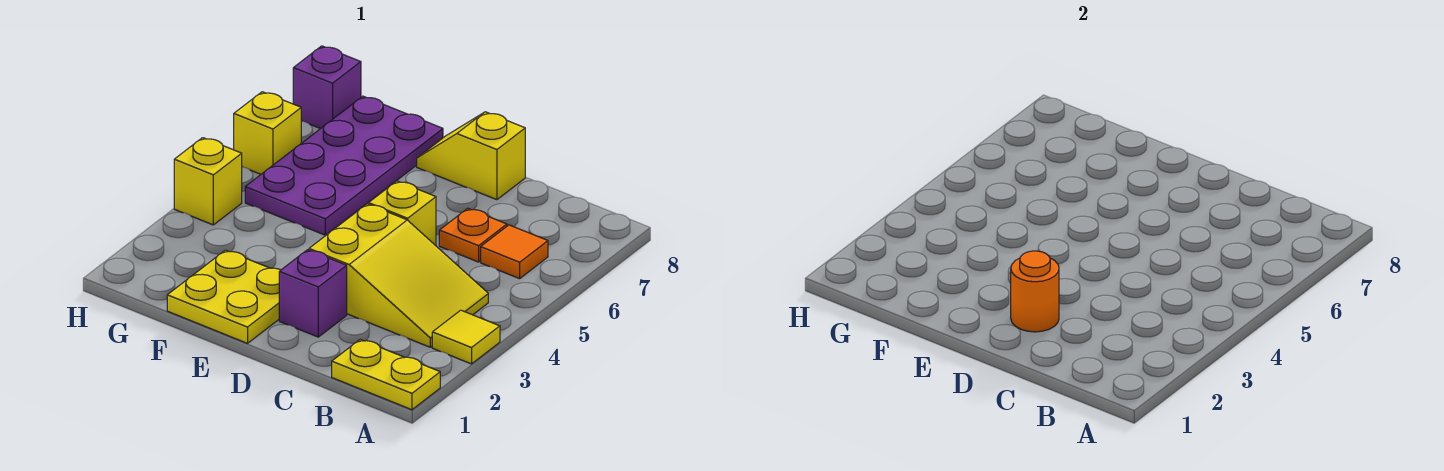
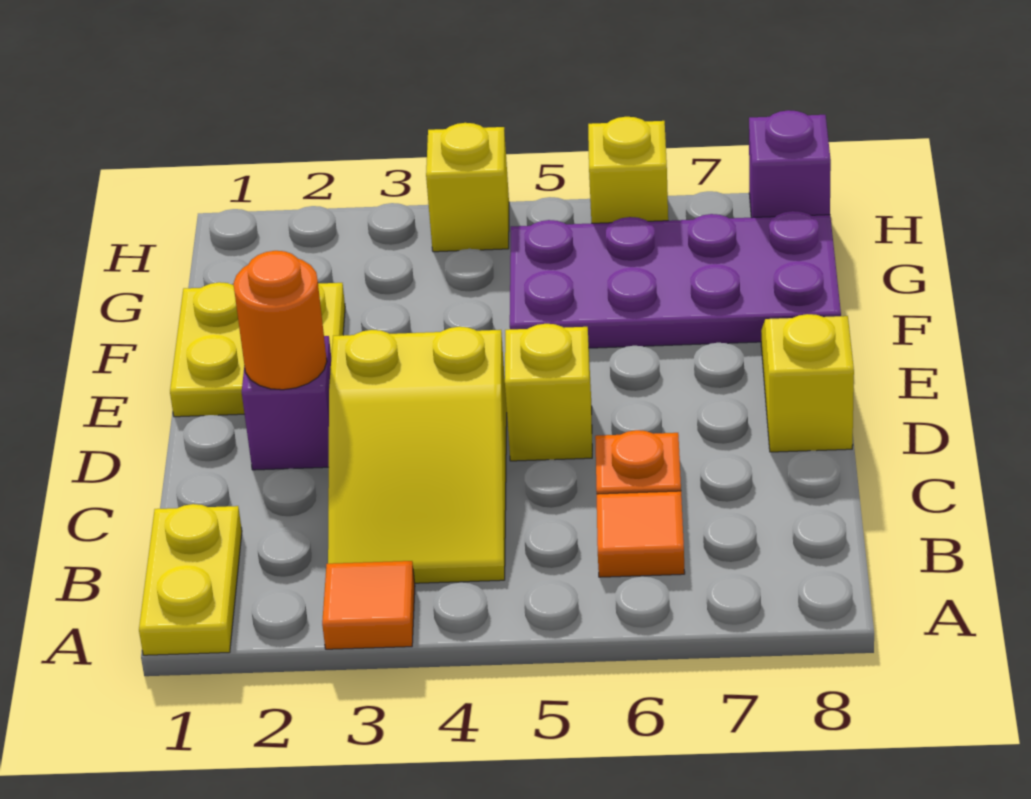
yellow tile A3 level 1 -> orange tile A3 level 1

